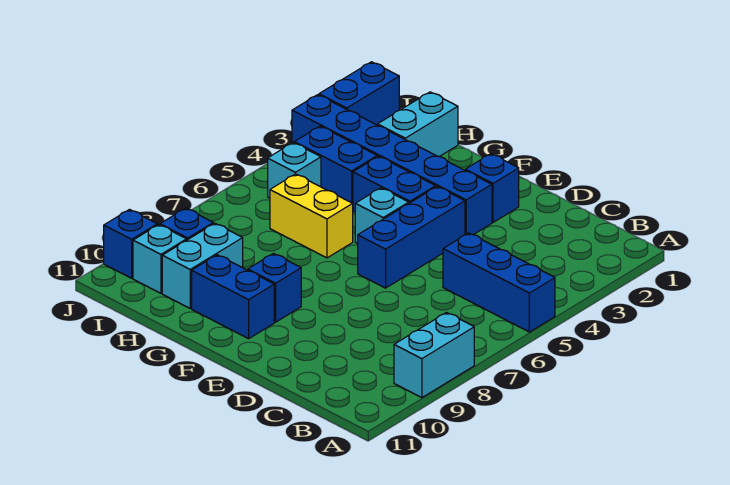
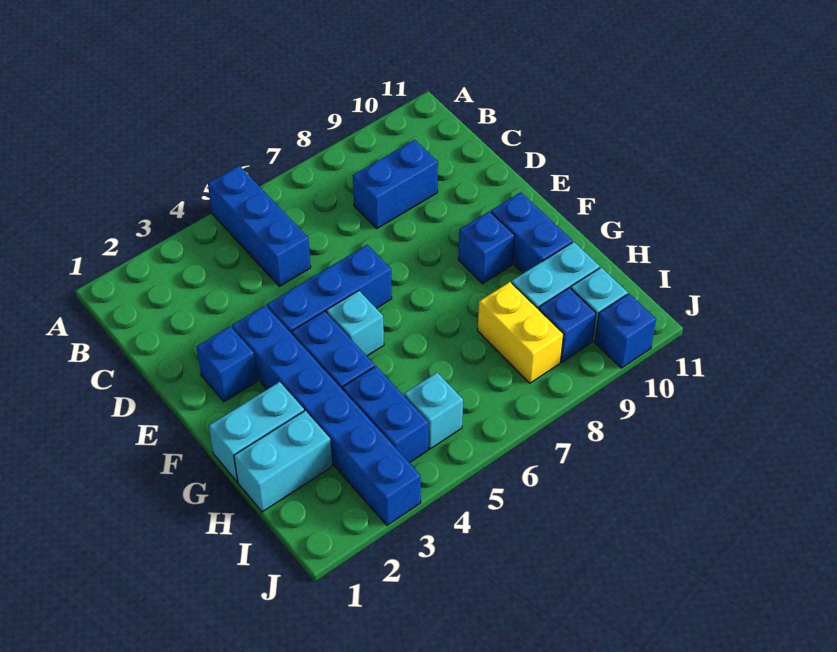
cyan brick A8:A9 level 1 -> cyan brick G1:G2 level 1
yellow brick G6:H6 level 1 -> yellow brick H8:I8 level 1
blue brick J1:J2 level 1 -> blue brick C8:C9 level 1

